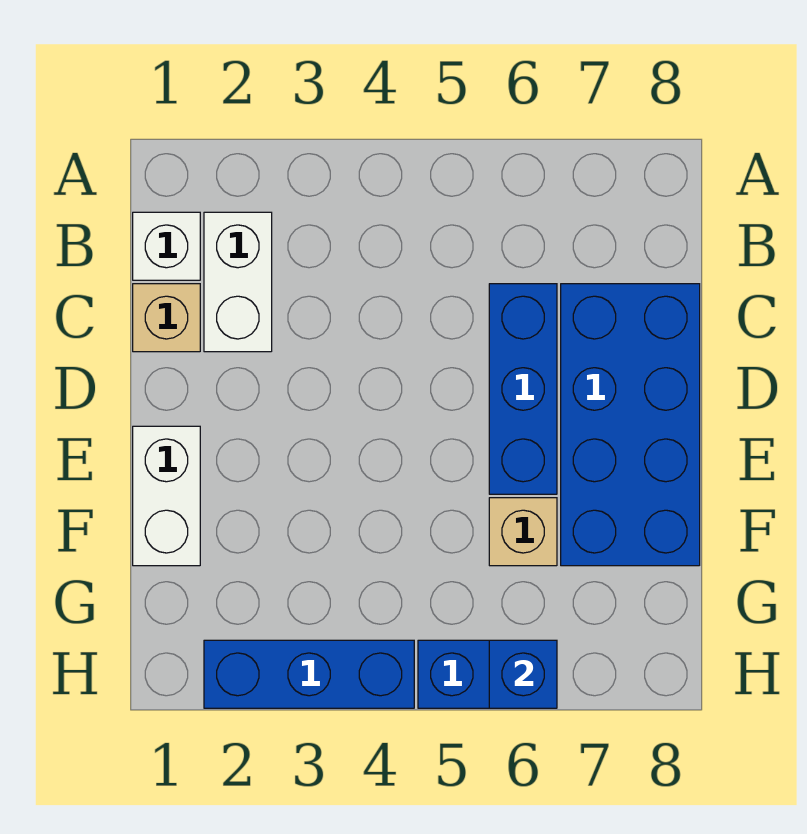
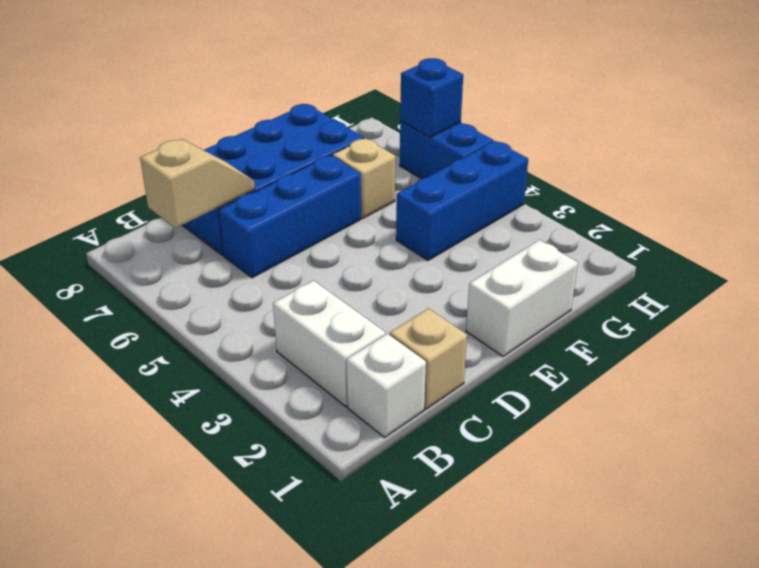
white brick B2:C2 level 1 -> white brick B2:B3 level 1
none -> tan slope B7:C7 level 2 top B
blue brick H2:H4 level 1 -> blue brick F4:H4 level 1

